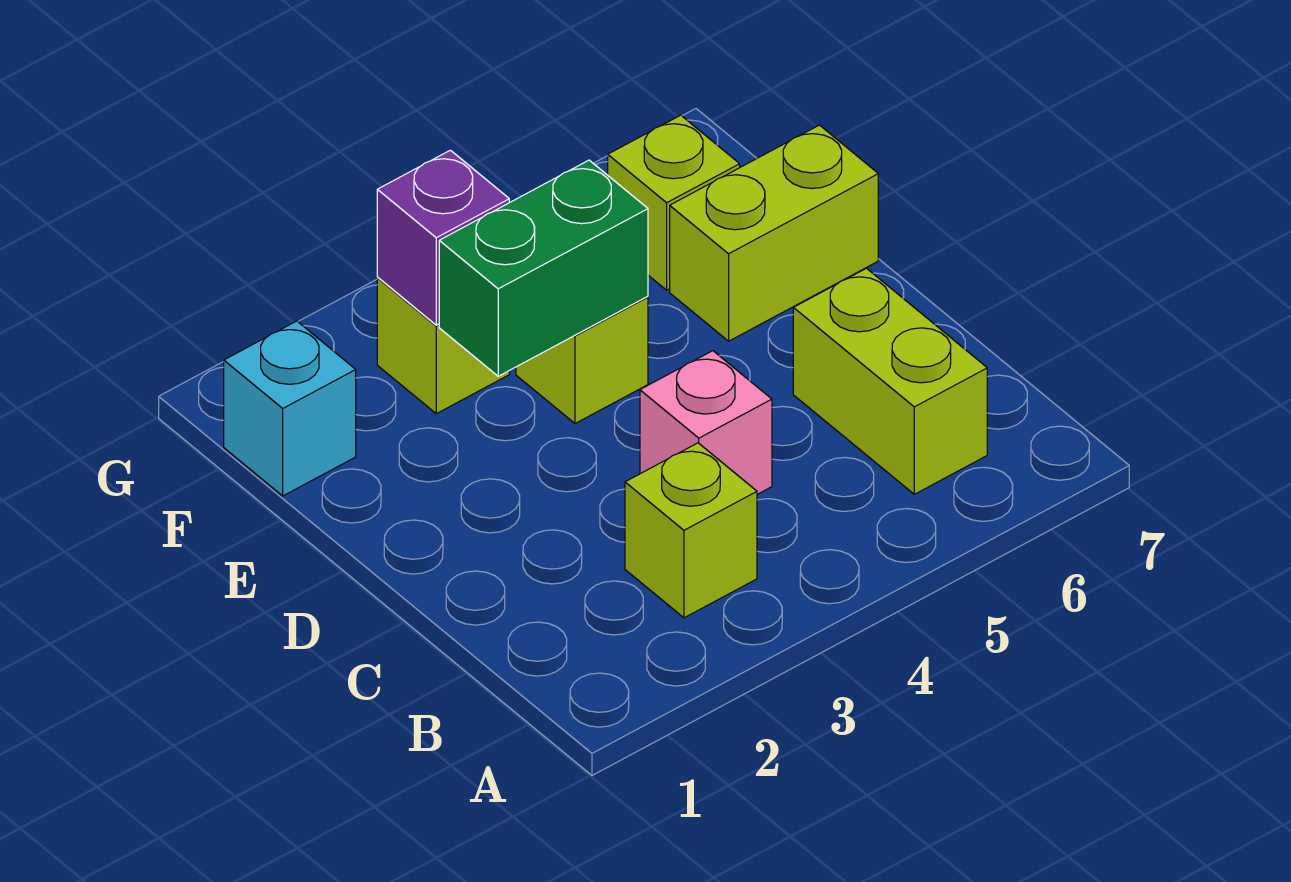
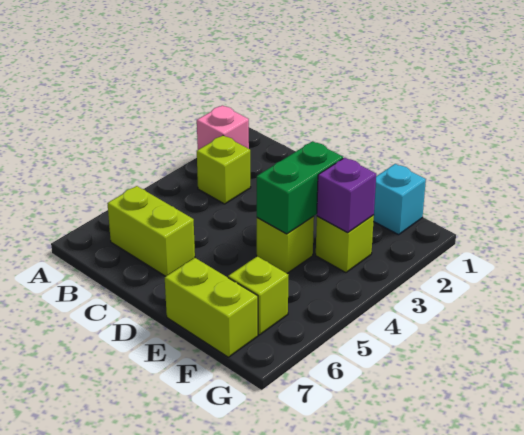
pink brick C4 level 1 -> pink brick A2 level 1
lime brick E6:E7 level 1 -> lime brick E7:F7 level 1

